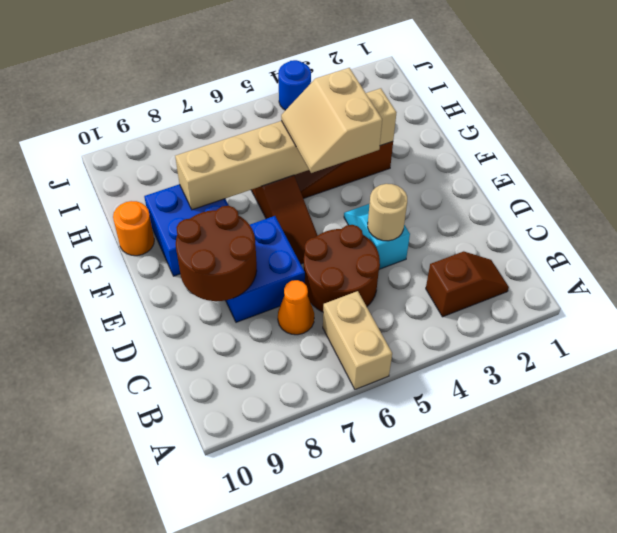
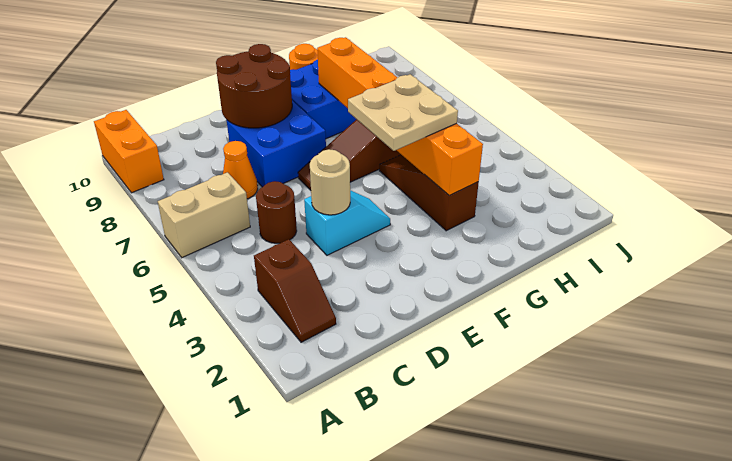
none -> orange brick A9:A10 level 1
brown round brick C5:D6 level 1 -> brown round brick C5 level 1
tan slope F4:G5 level 3 top 4 -> tan plate F4:G5 level 3
tan brick G3:G8 level 2 -> orange brick G3:G8 level 2
blue round brick J4 level 1 -> none

